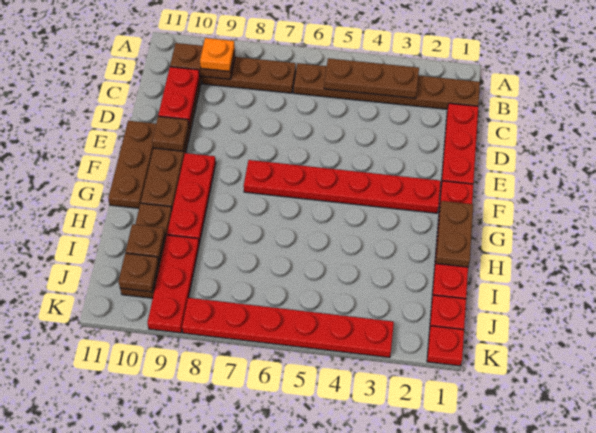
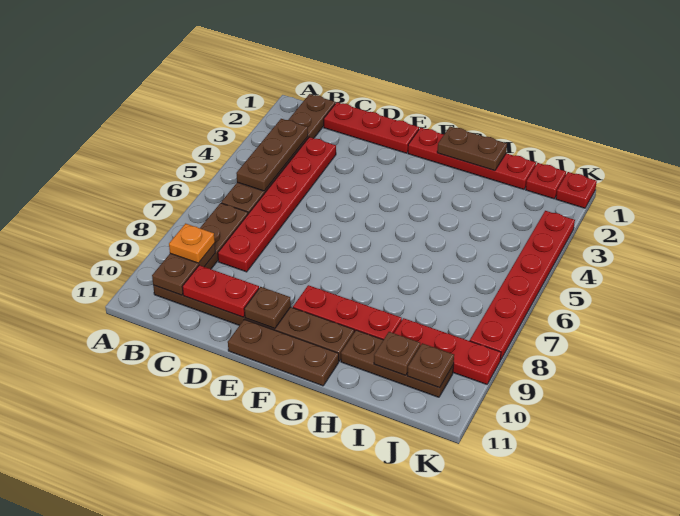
red plate F2:F7 level 1 -> red plate C3:C8 level 1

